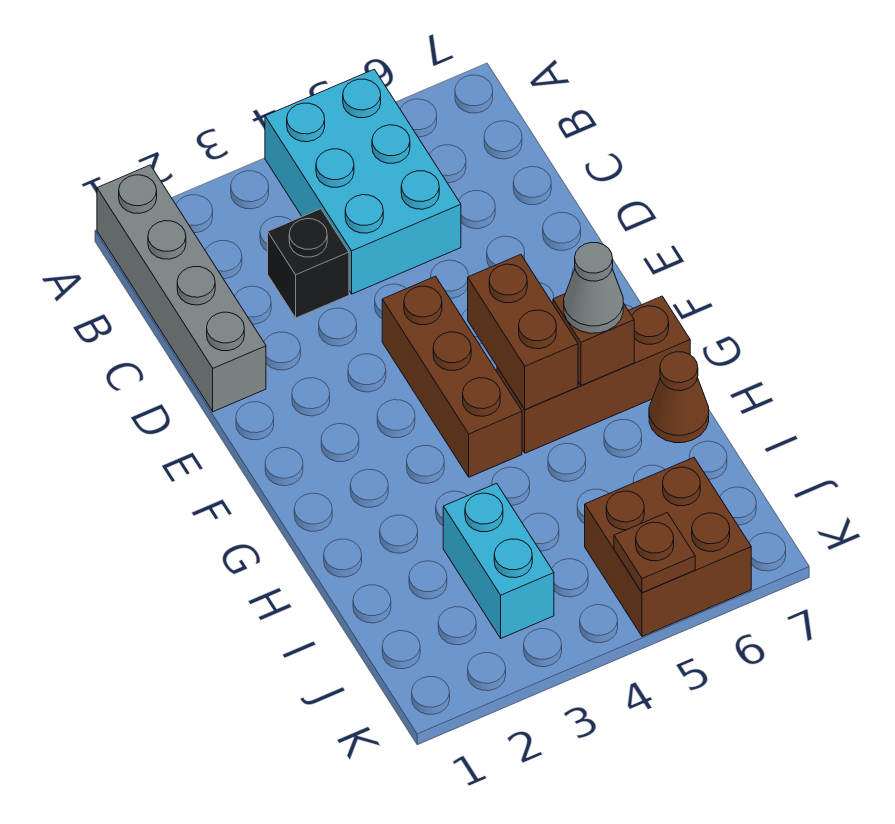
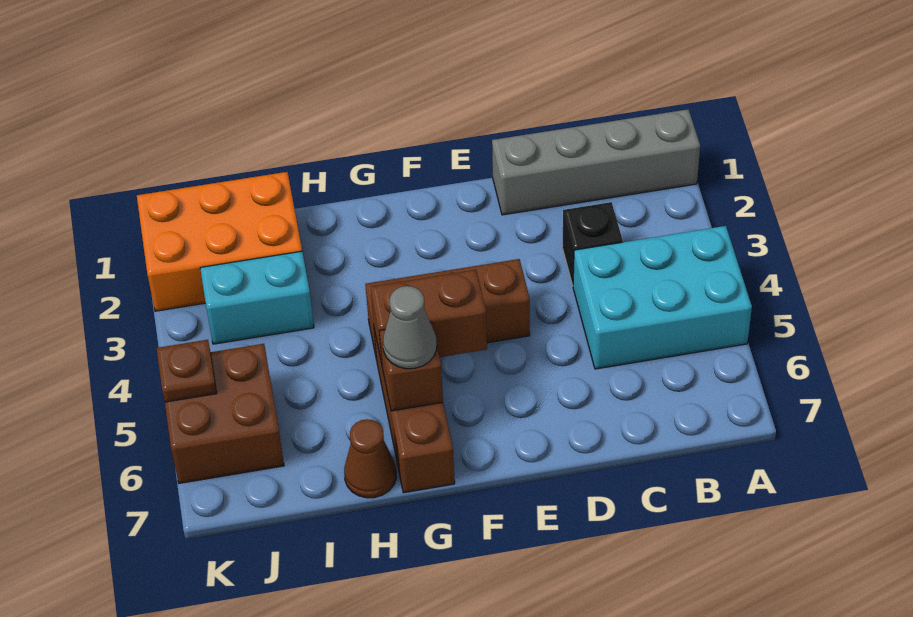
none -> orange brick I1:K2 level 1

